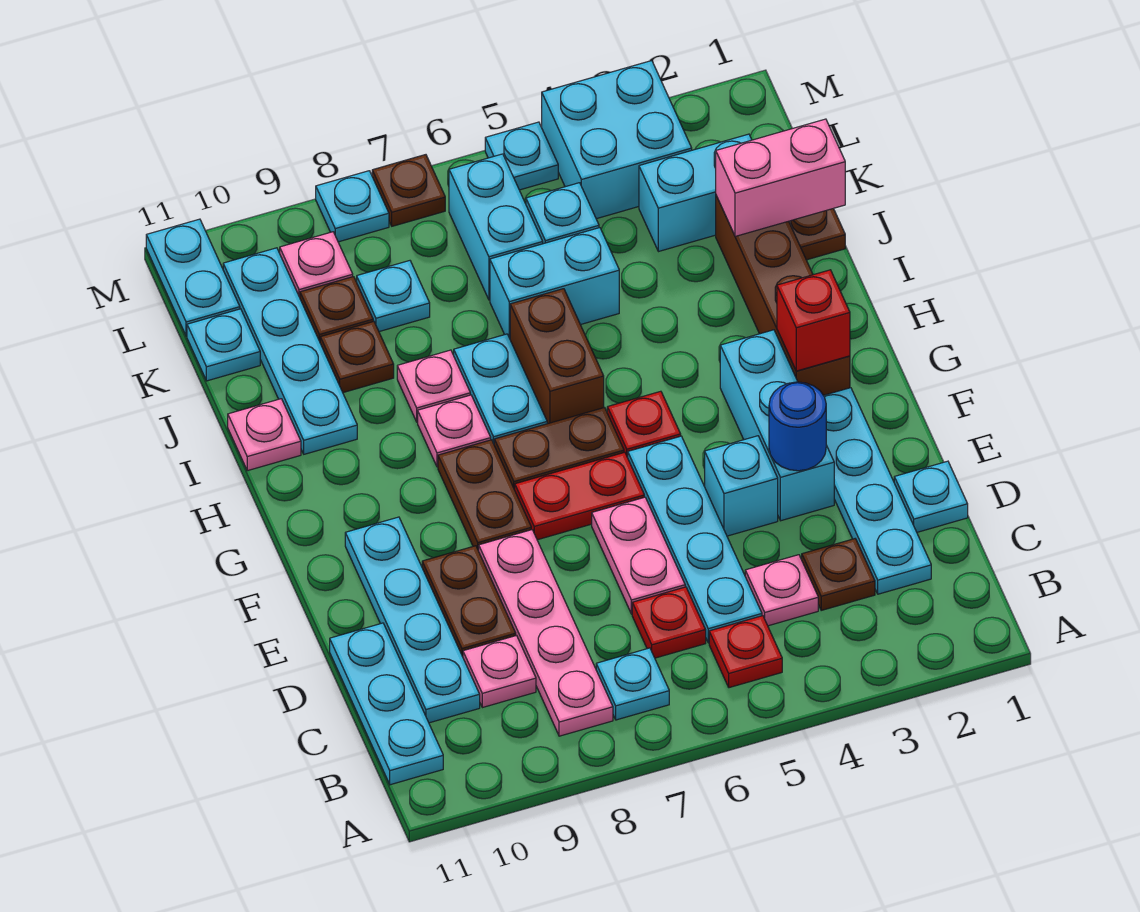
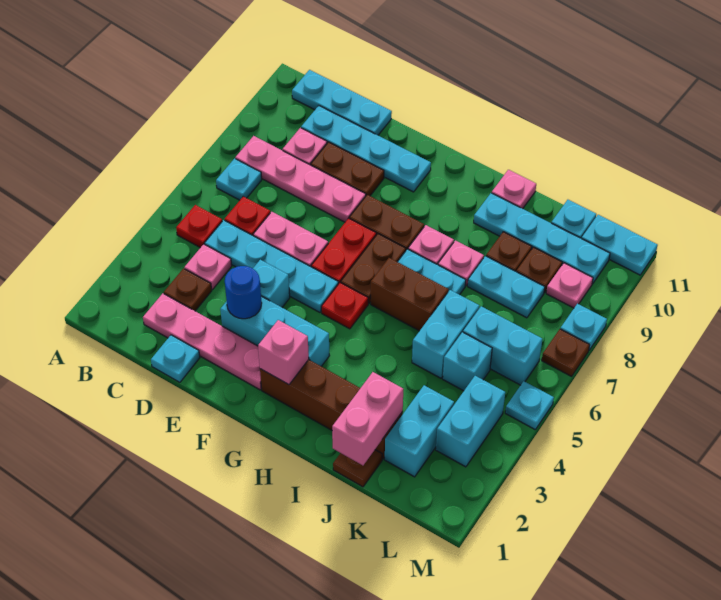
cyan plate C2:F2 level 1 -> pink plate C2:F2 level 1
red brick G2 level 2 -> pink brick G2 level 2
cyan plate K8 level 1 -> cyan plate J8:K8 level 1
cyan brick L3:M4 level 1 -> cyan brick L3:L4 level 1

